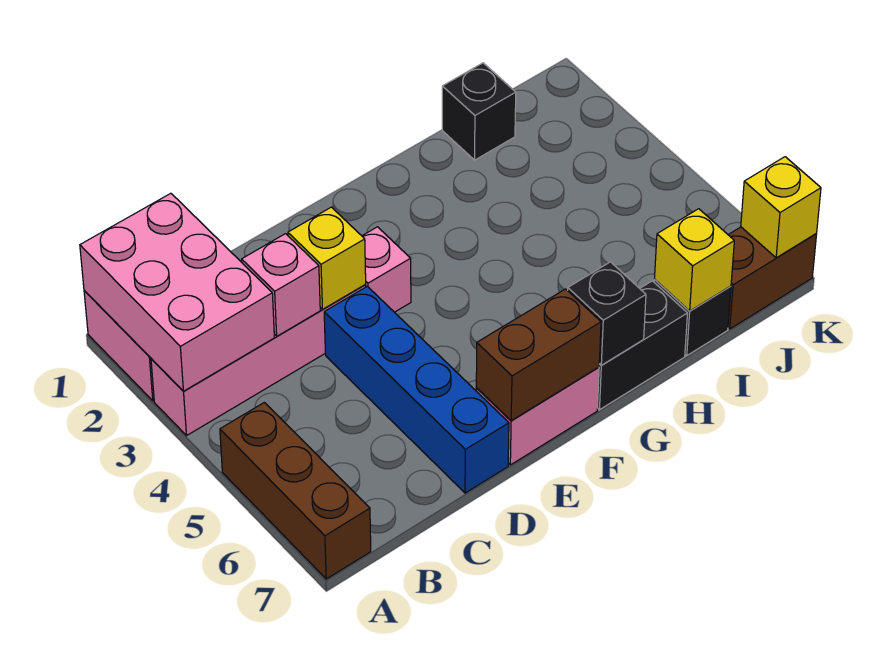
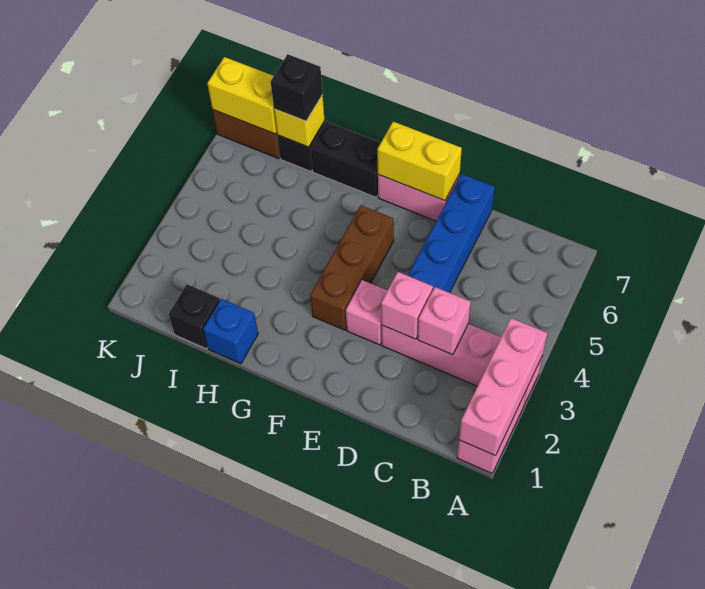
pink brick A1:B3 level 2 -> pink brick A1:A3 level 2
brown brick A5:A7 level 1 -> brown brick F3:F5 level 1
yellow brick D3 level 2 -> pink brick D3 level 2
brown brick E7:F7 level 2 -> yellow brick E7:F7 level 2
black brick G7 level 2 -> black brick I7 level 3
none -> blue brick H1 level 1
yellow brick K7 level 2 -> yellow brick J7:K7 level 2

